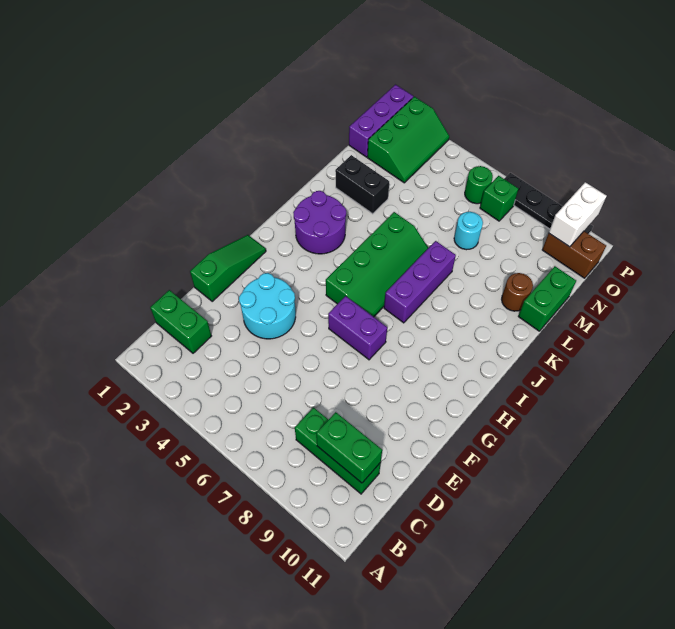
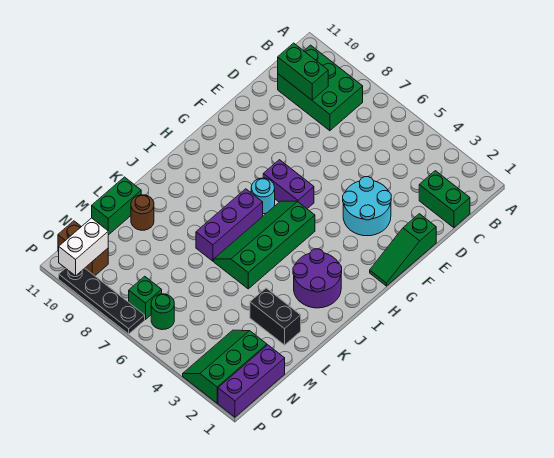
green brick C8:C10 level 1 -> green brick B8:C10 level 1
cyan round brick M7 level 1 -> cyan round brick H7 level 1

